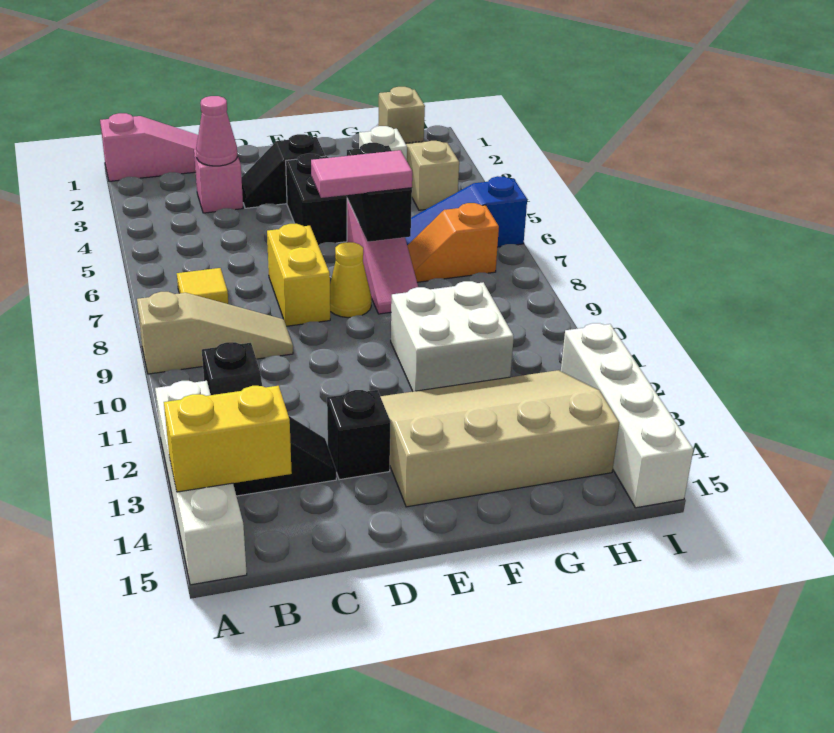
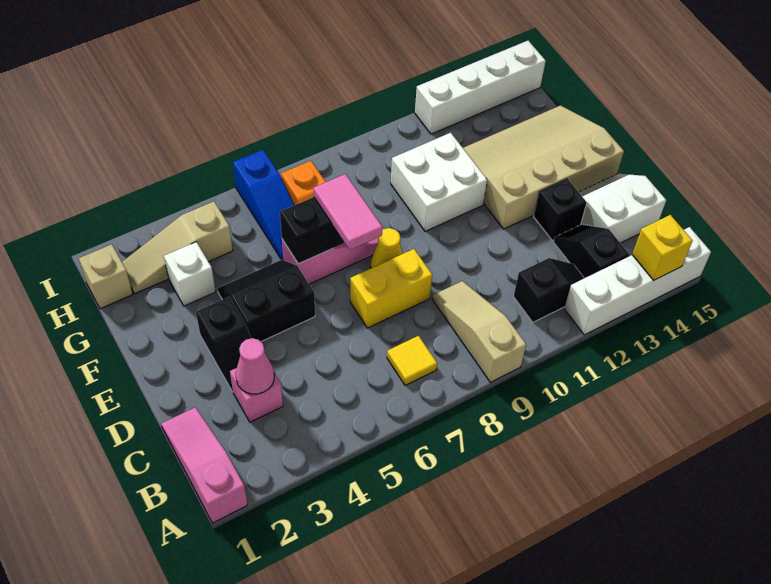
yellow brick A14:B14 level 2 -> yellow brick A14 level 2
none -> white slope C14:D15 level 1 top C
tan slope E12:H14 level 1 top 14 -> tan slope E12:G15 level 1 top E

